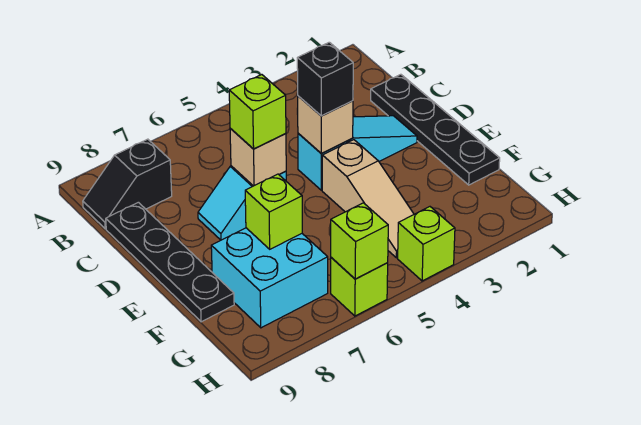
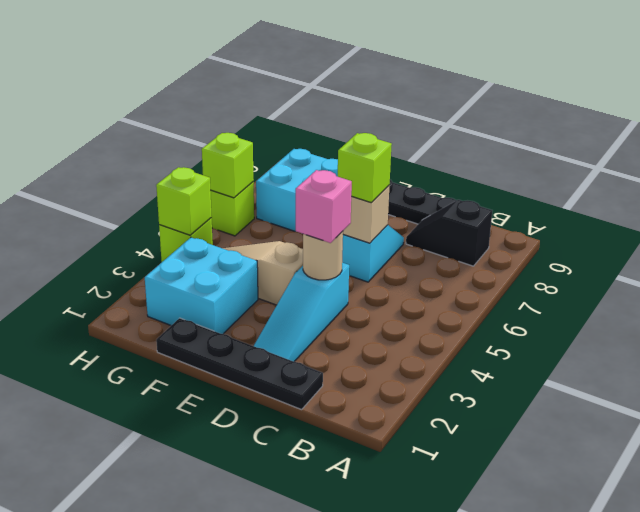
black slope B8:B9 level 1 top 8 -> black slope B8:C8 level 1 top B
tan brick D4 level 2 -> tan round brick D4 level 2
black brick D4 level 3 -> pink brick D4 level 3
none -> cyan brick F2:G3 level 1
lime brick F7 level 2 -> lime brick H4 level 2

